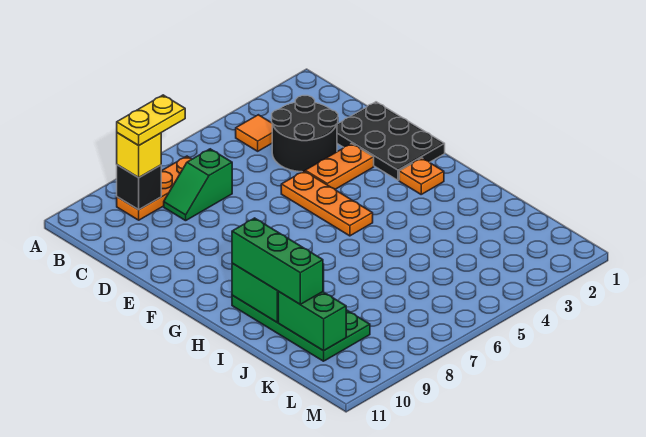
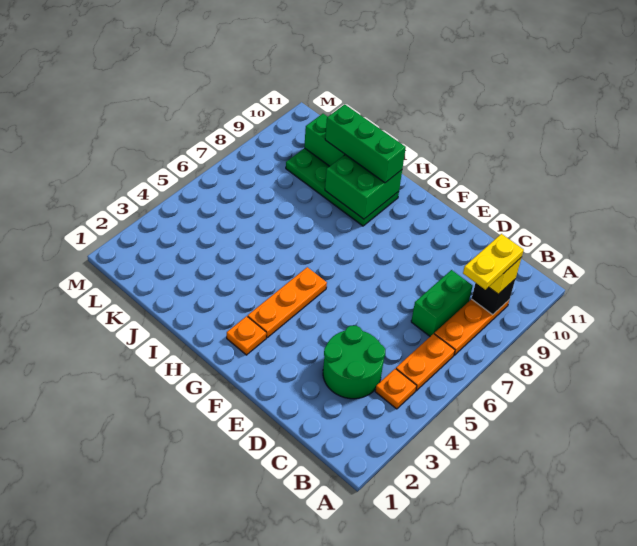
orange tile B4 level 1 -> orange plate B4 level 1
black round brick C3:D4 level 1 -> green round brick C3:D4 level 1
green slope C7:C8 level 1 top 7 -> green brick C7:C8 level 1
black plate D1:F2 level 1 -> none
orange plate E3:E4 level 1 -> orange plate B5:B6 level 1
orange plate E5:G5 level 1 -> orange plate G3:G5 level 1

